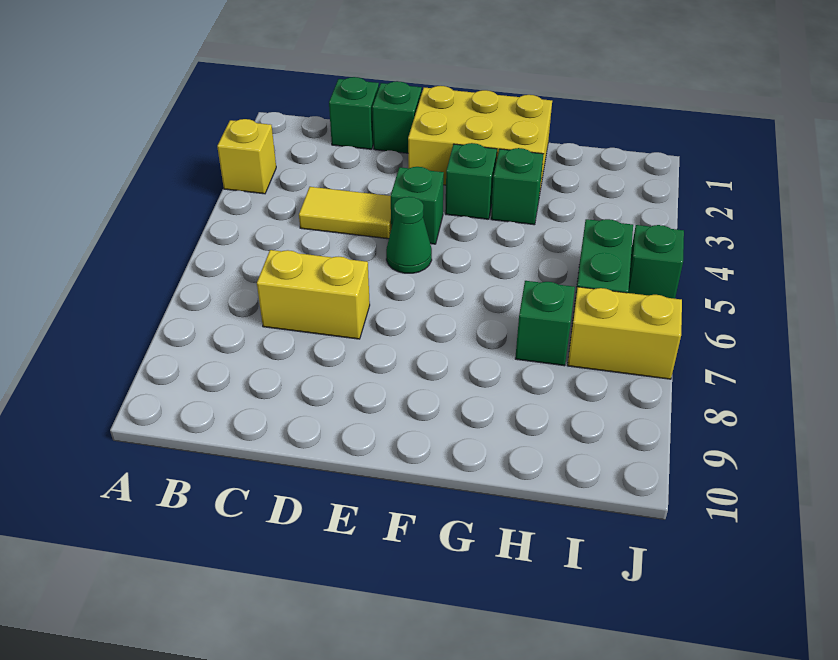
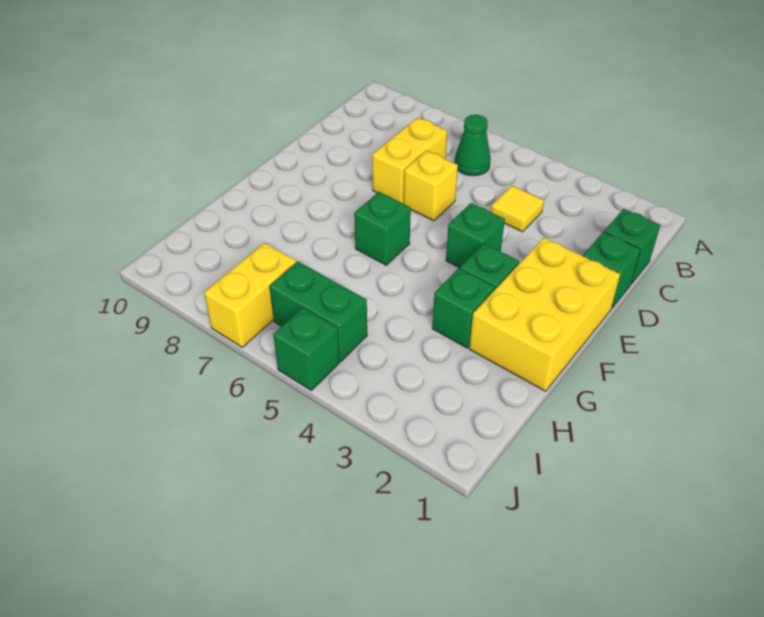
yellow brick A3 level 1 -> yellow brick D6 level 1
yellow tile C4:D4 level 1 -> yellow tile C4 level 1
green cone E5 level 1 -> green cone B6 level 1
green brick H7 level 1 -> green brick F6 level 1

